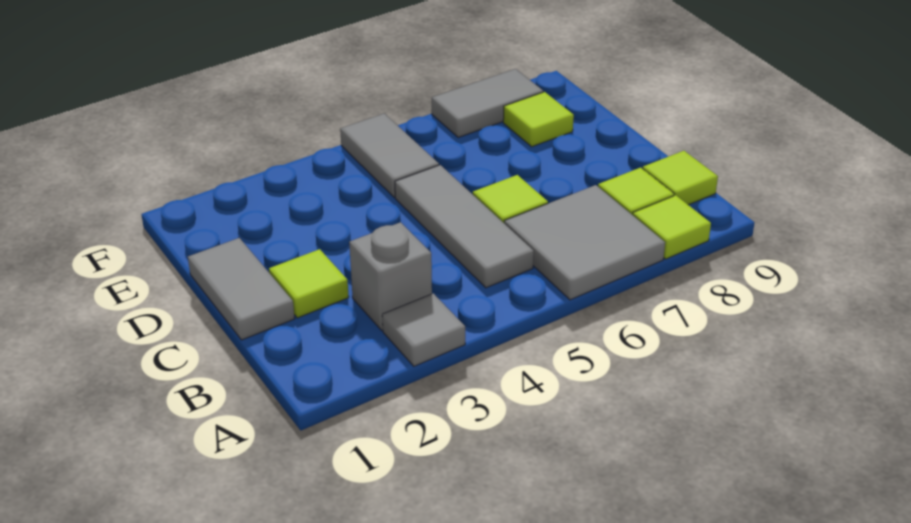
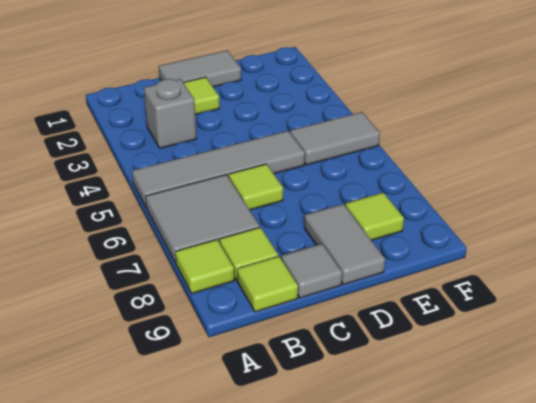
grey tile A3 level 1 -> grey tile C9 level 1
grey tile B5:D5 level 1 -> grey tile A5:D5 level 1
grey tile F7:F8 level 1 -> grey tile D8:D9 level 1

